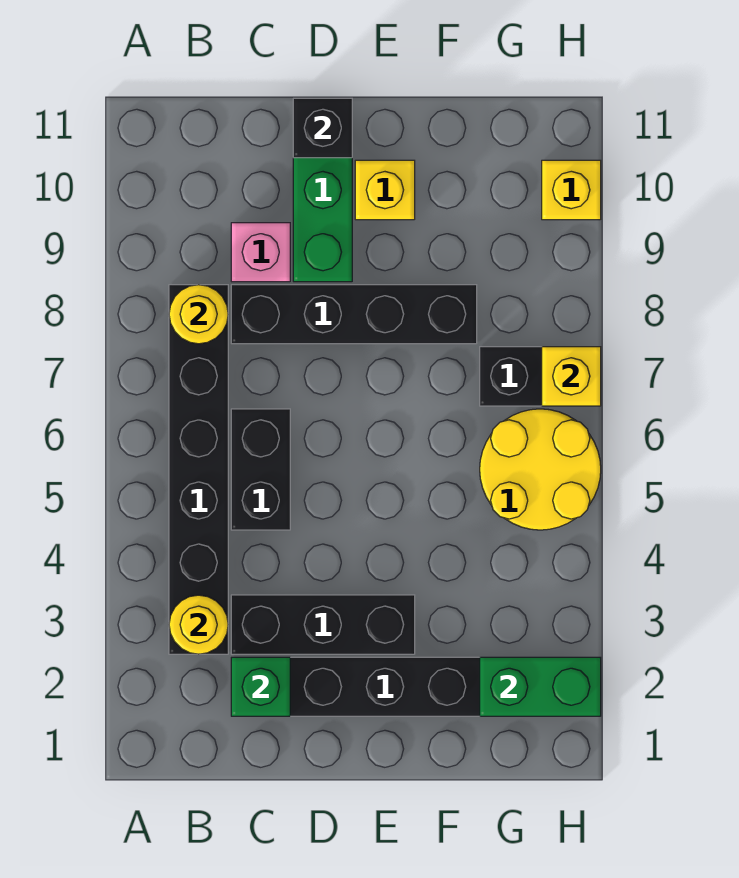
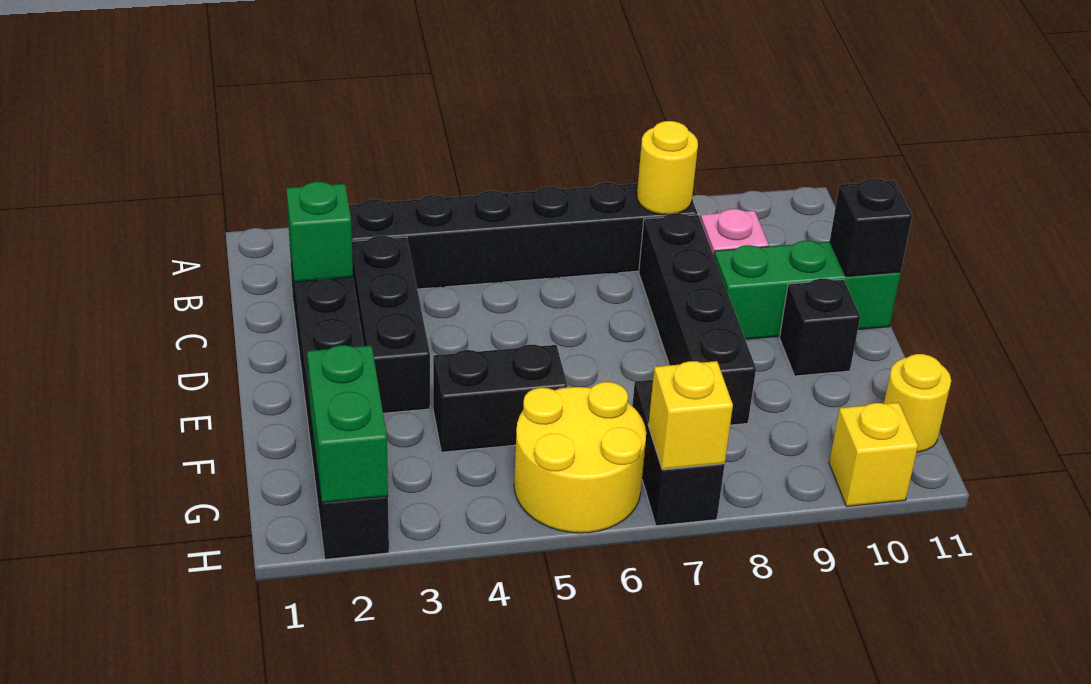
yellow round brick B3 level 2 -> yellow round brick G11 level 1
black brick C5:C6 level 1 -> black brick F4:F5 level 1
yellow brick E10 level 1 -> black brick E10 level 1

